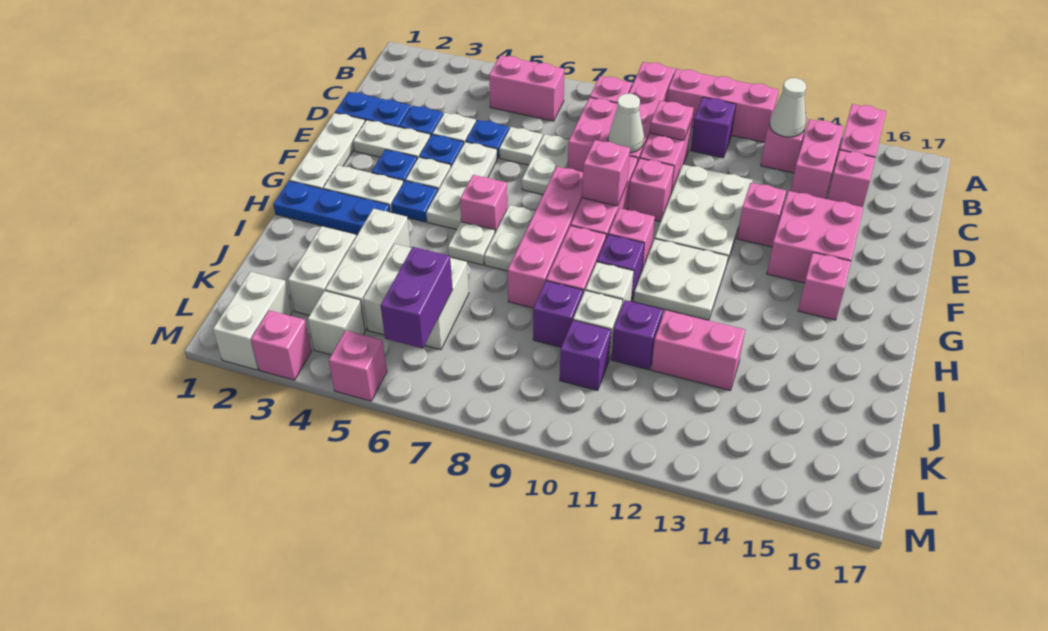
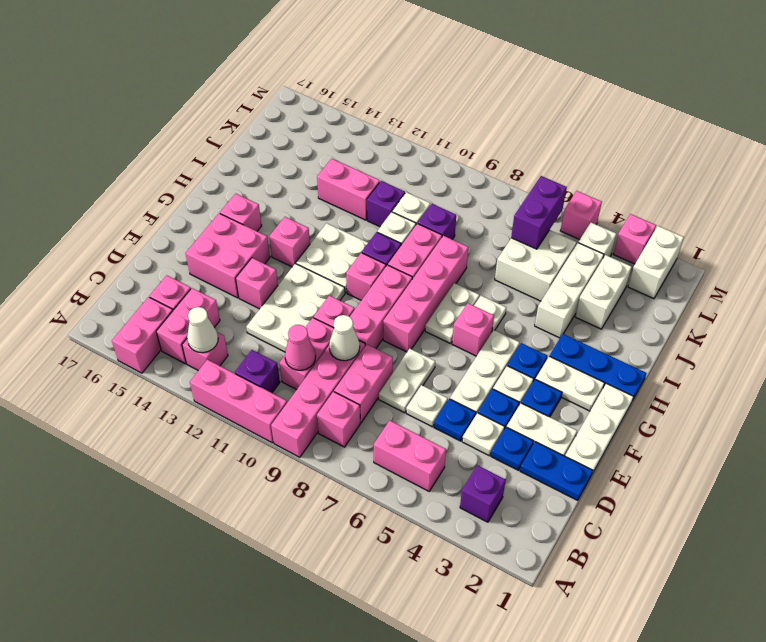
pink plate C10 level 2 -> pink cone C10 level 2
pink brick F9 level 2 -> pink brick G13 level 1
purple brick K10 level 1 -> purple brick B3 level 1

